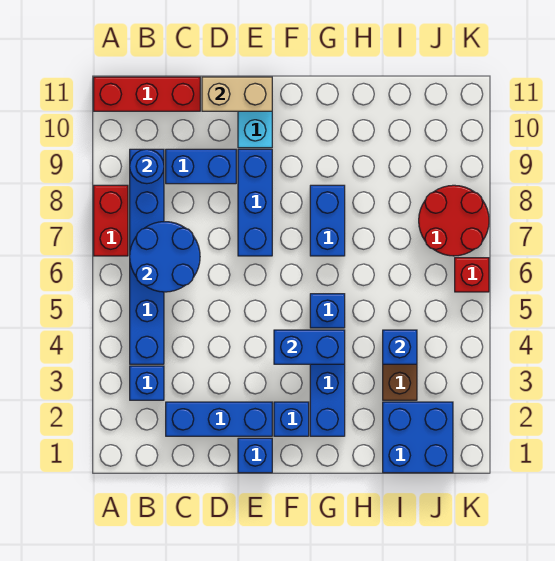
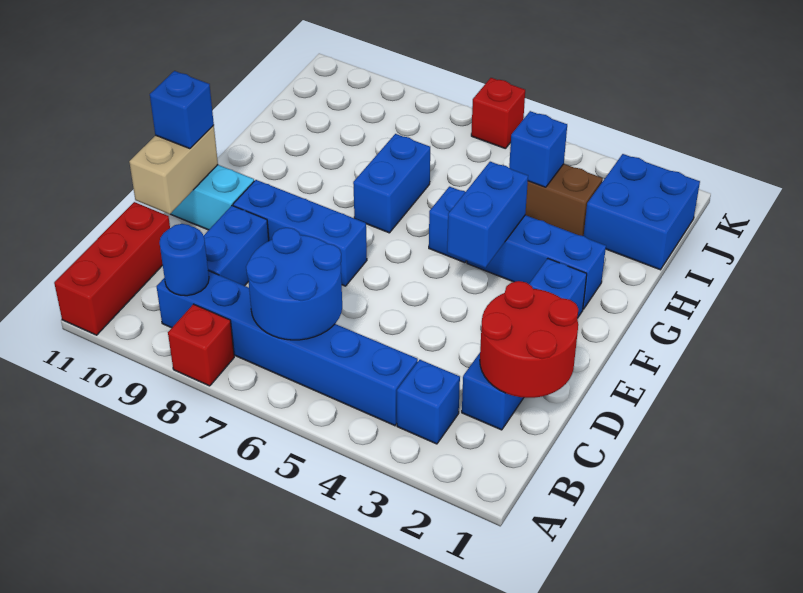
red brick A7:A8 level 1 -> red brick A8 level 1
blue brick E1 level 1 -> blue brick E11 level 3
blue brick G7:G8 level 1 -> blue brick G7:H7 level 1
red round brick J7:K8 level 1 -> red round brick C1:D2 level 2

